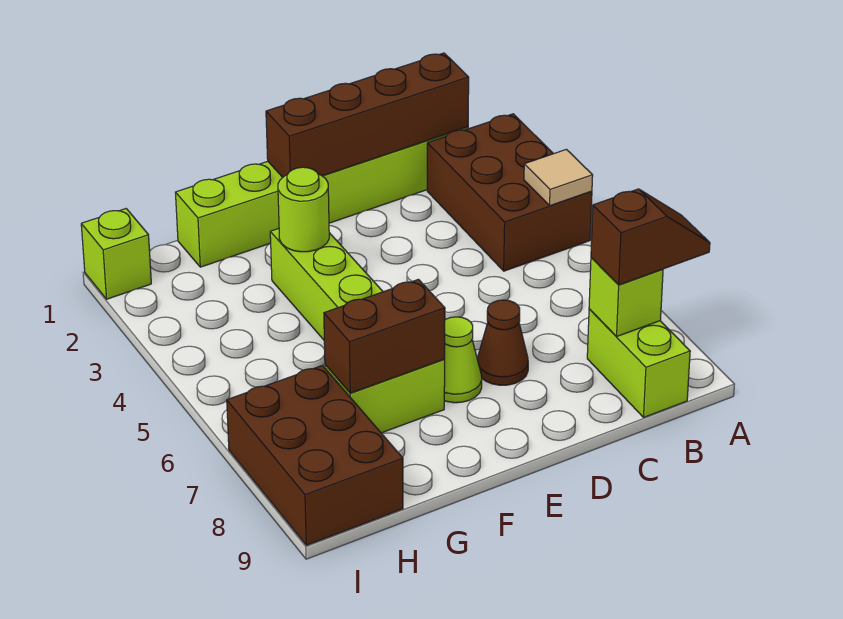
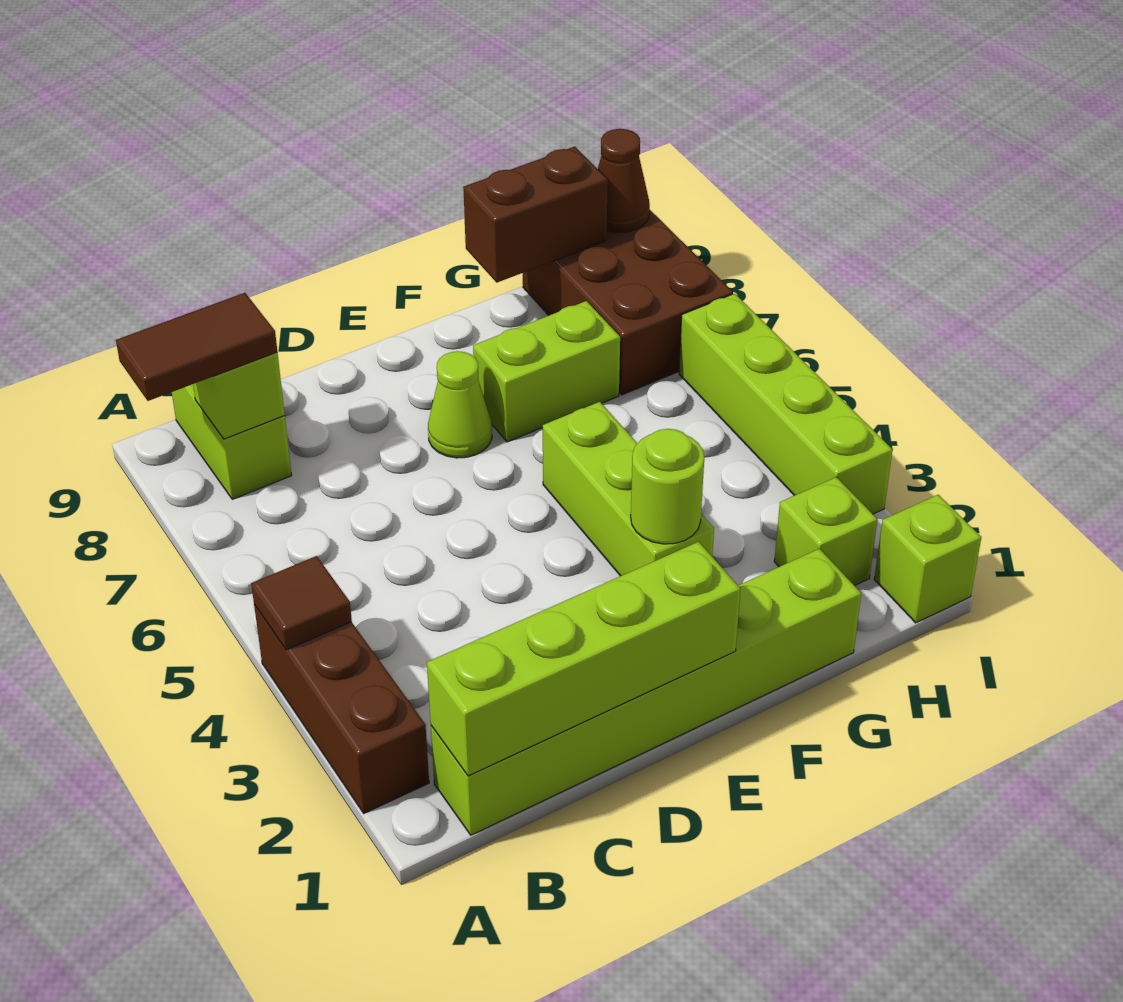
brown brick A2:B4 level 1 -> brown brick A2:A4 level 1
tan tile A4 level 2 -> brown tile A4 level 2
brown slope A8:B8 level 3 top B -> brown tile A8:B8 level 3
brown brick B1:E1 level 2 -> lime brick B1:E1 level 2
brown cone D7 level 1 -> brown cone I9 level 2
brown brick F7:G7 level 2 -> brown brick G9:H9 level 2
none -> lime brick H2 level 1
none -> lime brick I3:I6 level 1

